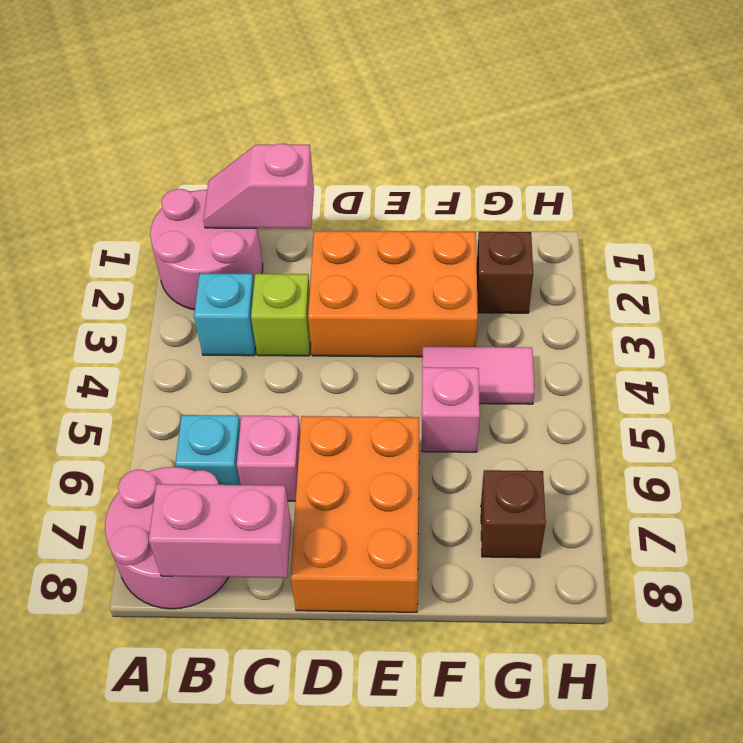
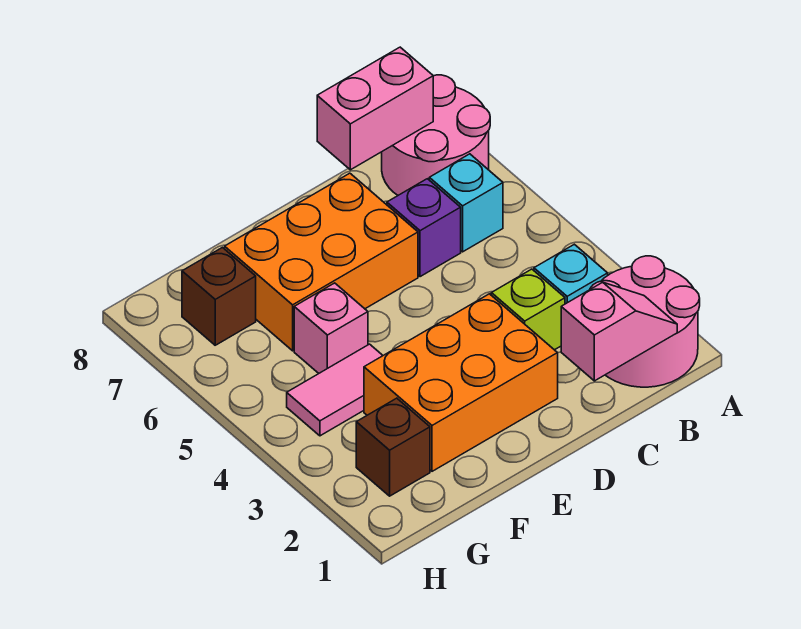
pink brick C6 level 1 -> purple brick C6 level 1
orange brick D6:E8 level 1 -> orange brick D6:F7 level 1

